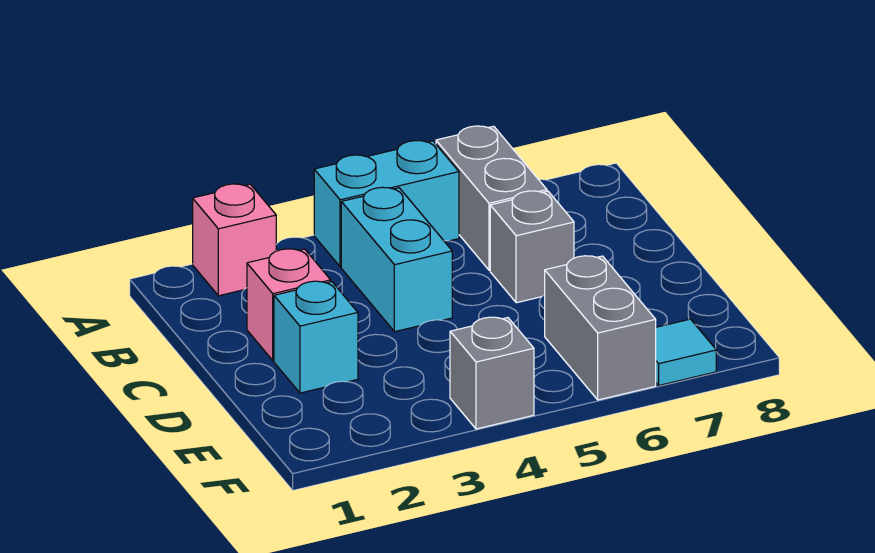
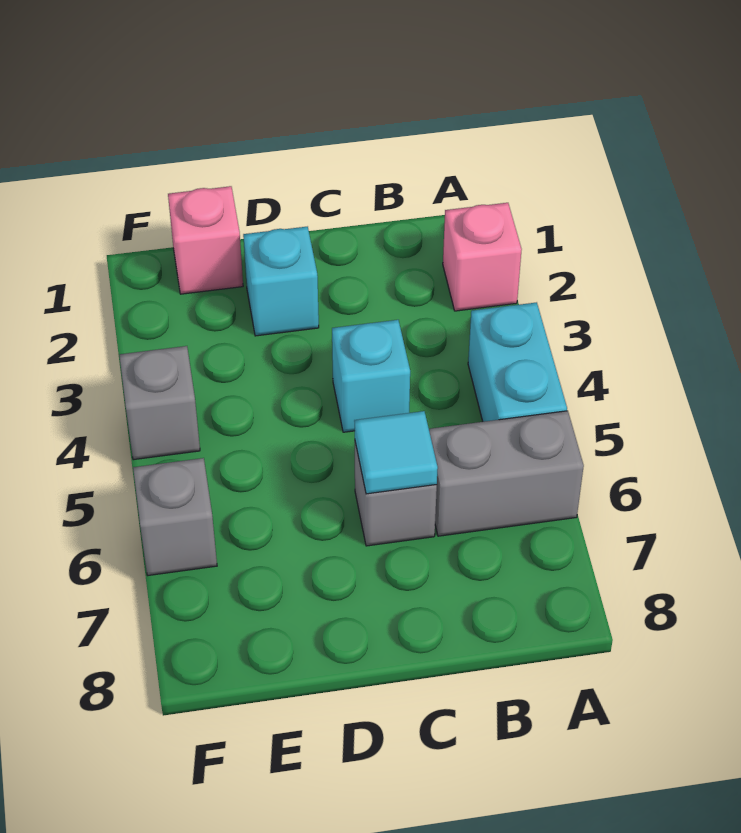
cyan brick B4:C4 level 1 -> cyan brick C4 level 1
pink brick C2 level 1 -> pink brick E1 level 1
grey brick E6:F6 level 1 -> grey brick F6 level 1
cyan tile F7 level 1 -> cyan tile C6 level 2

